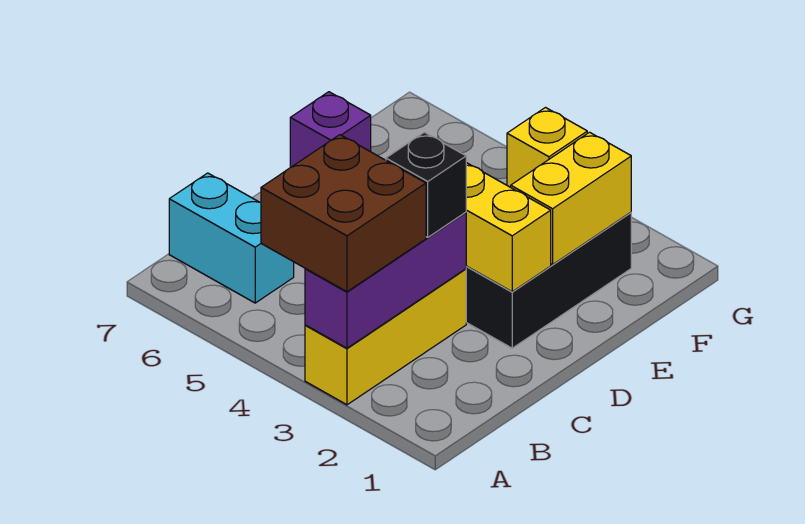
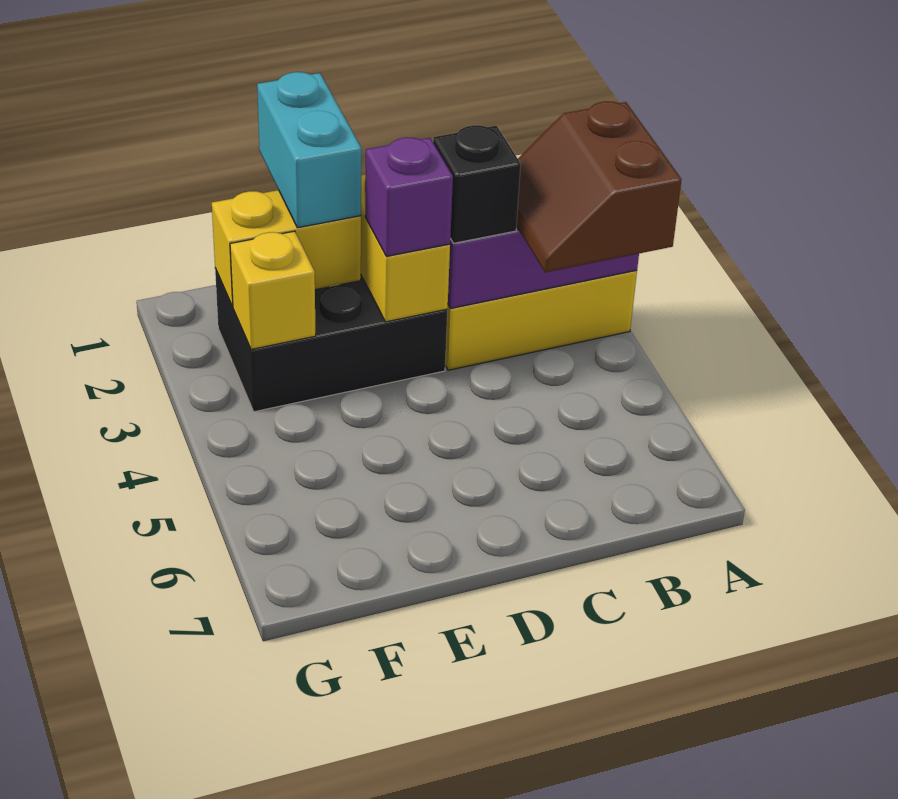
brown brick A3:B4 level 3 -> brown slope A3:B4 level 3 top A
cyan brick B6:B7 level 1 -> cyan brick E1:E2 level 3
purple brick E7 level 1 -> purple brick D3 level 3

